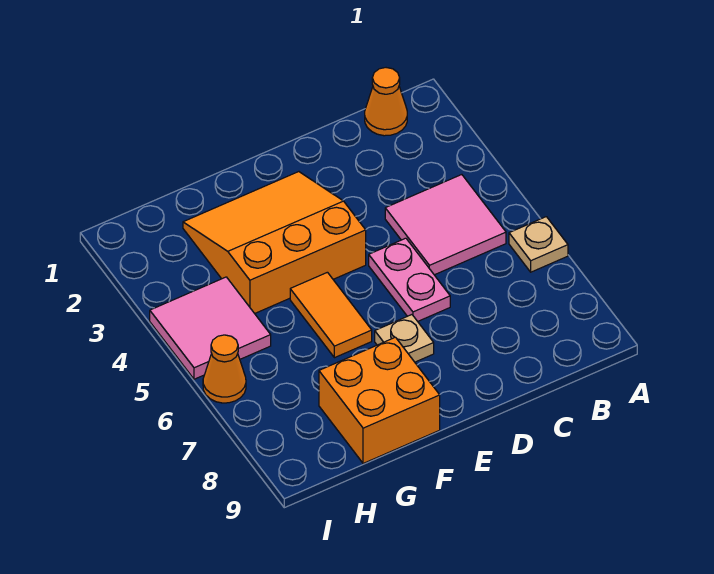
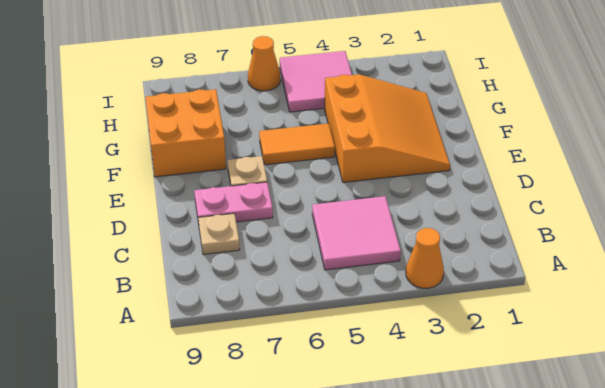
tan plate A6 level 1 -> tan plate C8 level 1
orange cone B1 level 1 -> orange cone A3 level 1
pink plate D5:D6 level 1 -> pink plate D7:D8 level 1

